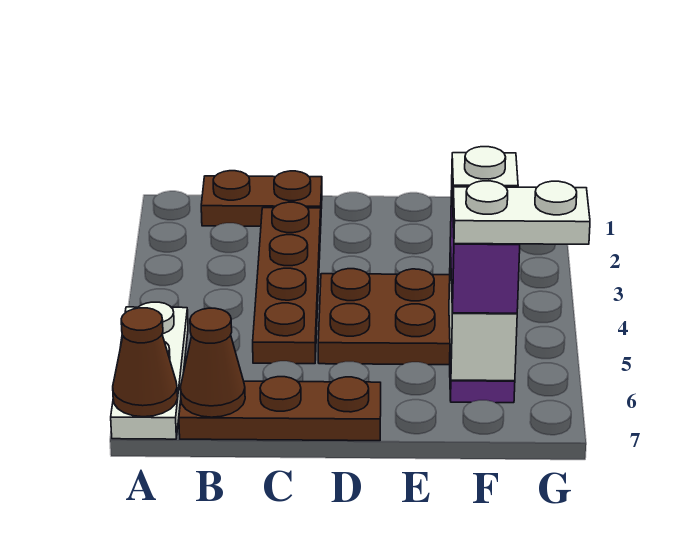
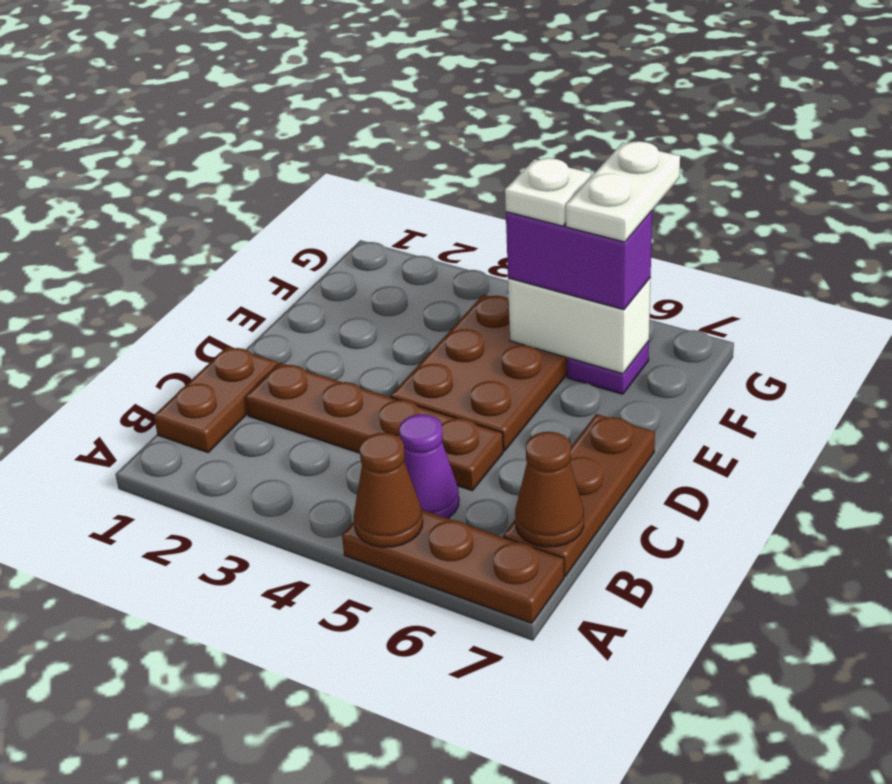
white plate A5:A7 level 1 -> brown plate A5:A7 level 1
brown cone A7 level 2 -> brown cone A5 level 2
none -> purple cone B5 level 1

